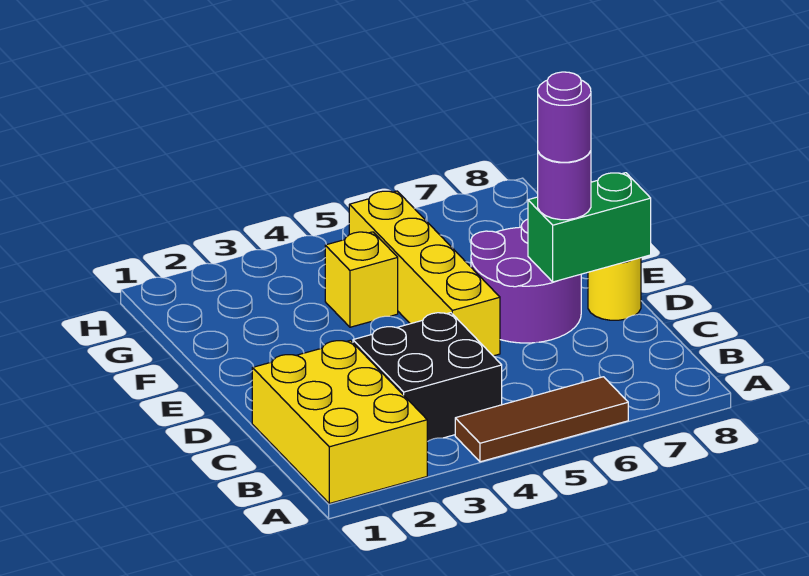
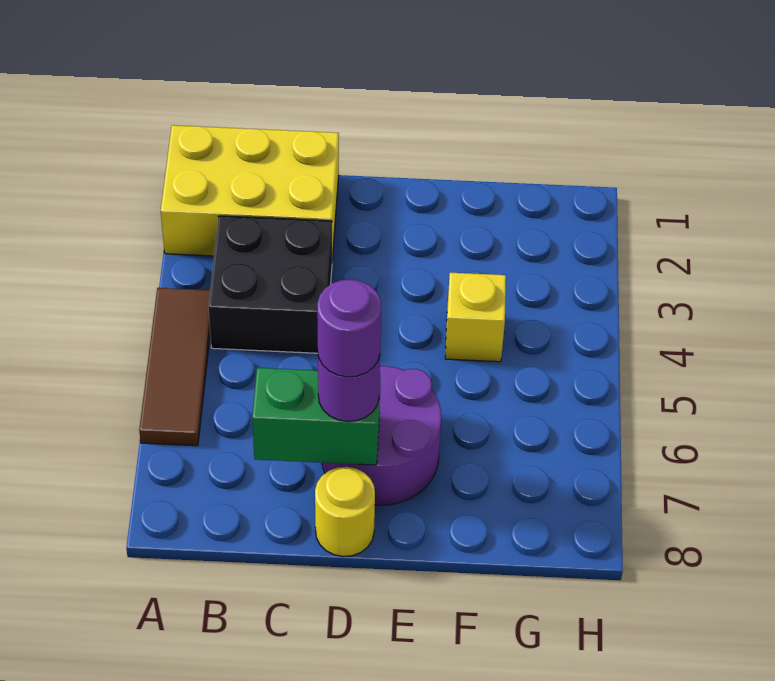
yellow brick D5:G5 level 1 -> none
green brick D7:D8 level 2 -> green brick C7:D7 level 2

